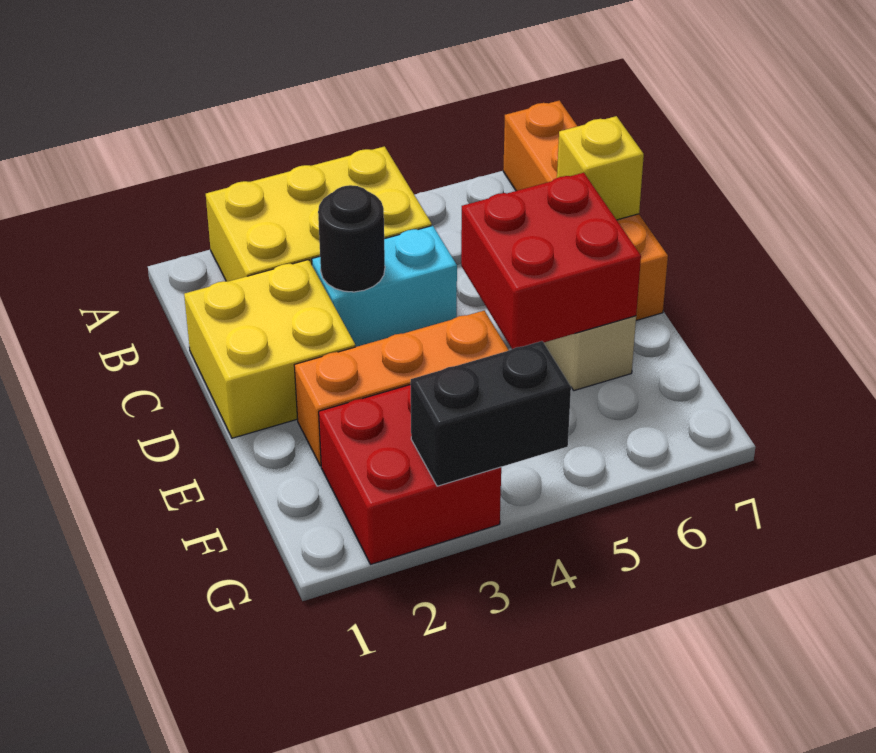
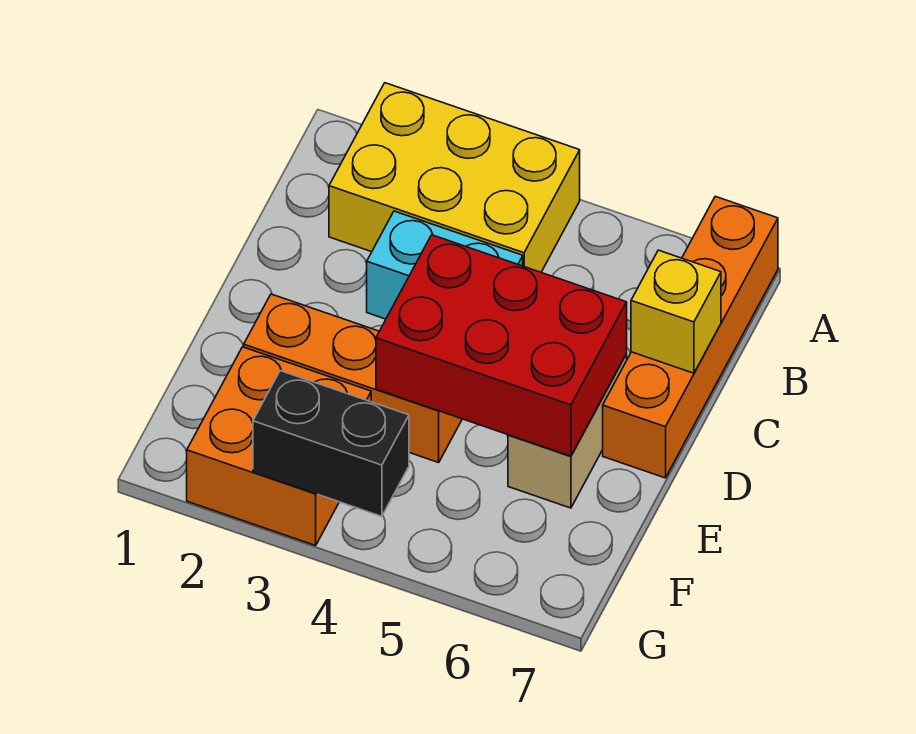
yellow brick C1:D2 level 1 -> none
black round brick C3 level 2 -> none
red brick D5:E6 level 2 -> red brick D4:E6 level 2
red brick F2:G3 level 1 -> orange brick F2:G3 level 1

